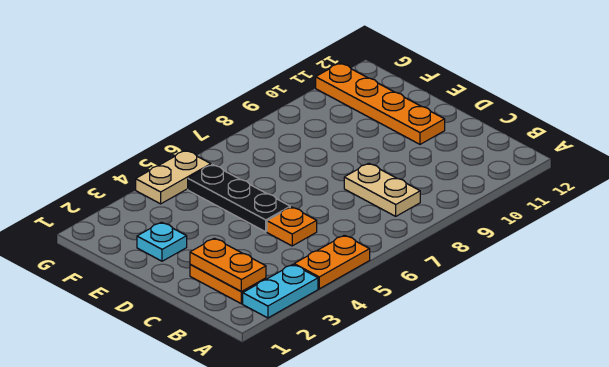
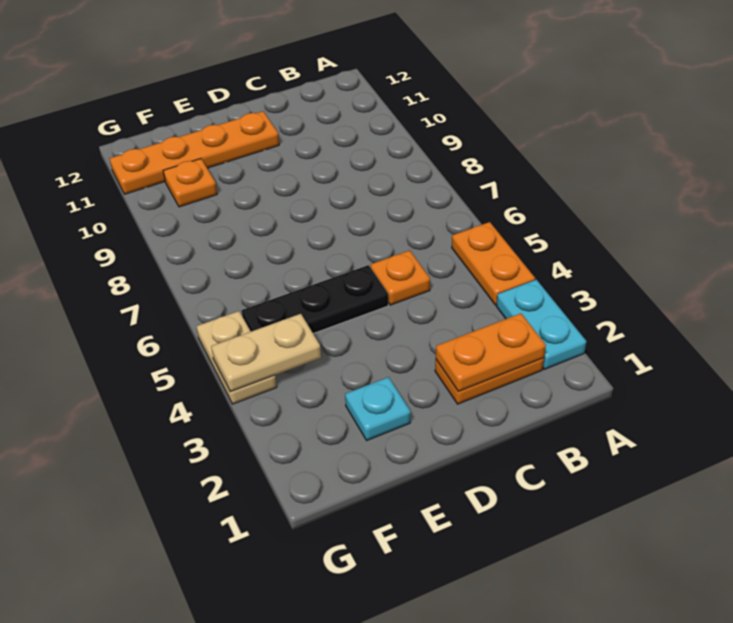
tan plate B8:C8 level 1 -> tan plate F4:G4 level 2
none -> orange plate F10 level 1

